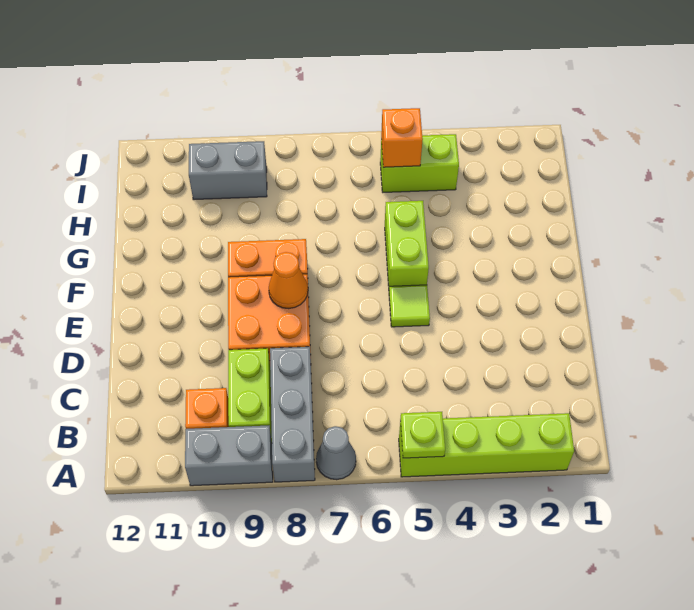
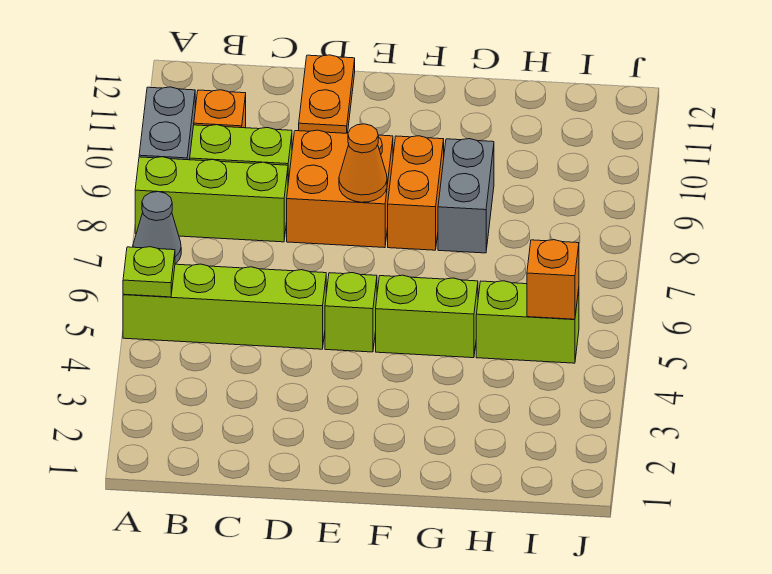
lime brick A2:A5 level 1 -> lime brick A5:D5 level 1
grey brick A8:C8 level 1 -> lime brick A8:C8 level 1
none -> orange plate D11:D12 level 1
lime tile E5 level 1 -> lime brick E5 level 1
lime brick I4:I5 level 1 -> lime brick H5:I5 level 1
grey brick I9:I10 level 1 -> grey brick G8:G9 level 1

